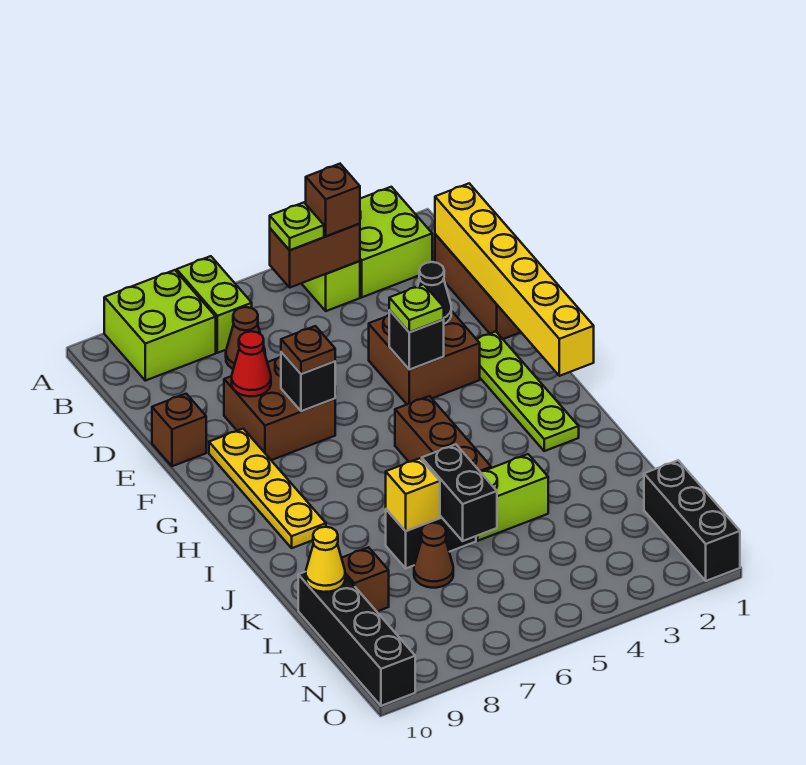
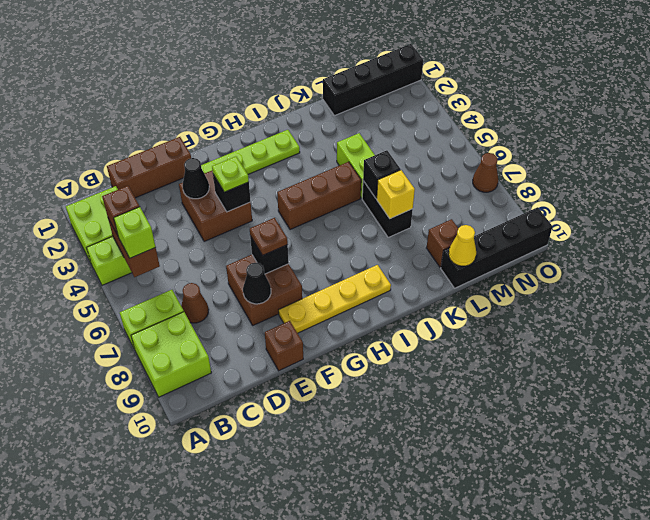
lime plate B5 level 3 -> lime brick B5 level 3
yellow brick C1:H1 level 2 -> none
red cone E8 level 2 -> black cone E8 level 2
black brick K6:L6 level 2 -> black brick K6 level 2
brown cone L7 level 1 -> brown cone O7 level 1
black brick M1:O1 level 1 -> black brick L1:O1 level 1

